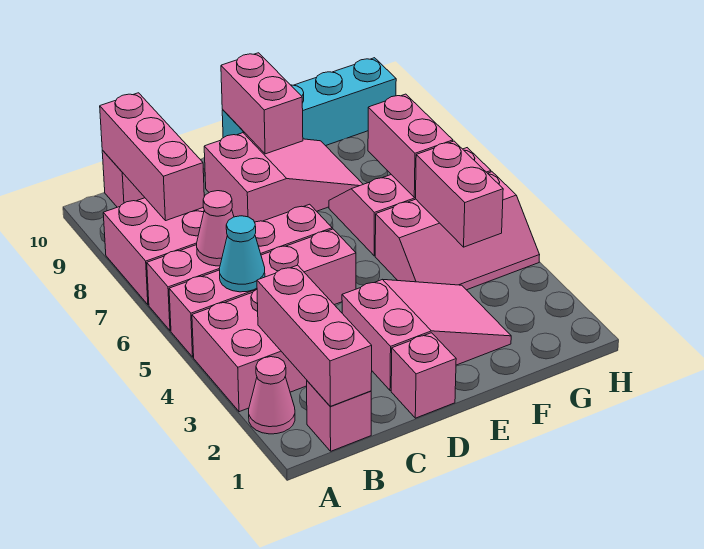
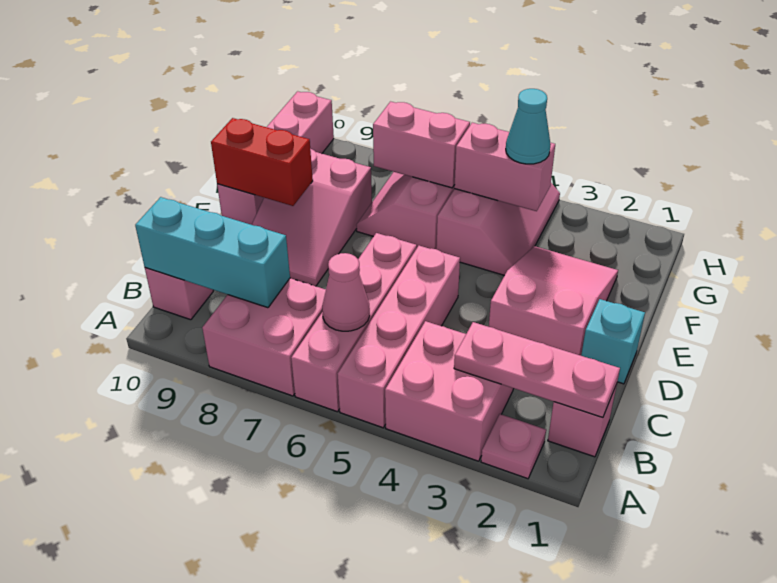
pink cone A2 level 1 -> pink plate A2 level 1
pink brick B1:B3 level 2 -> pink plate B1:B3 level 2
cyan cone B5 level 2 -> cyan cone G4 level 3
pink brick B8:B10 level 2 -> cyan brick B8:B10 level 2
pink brick D1 level 1 -> cyan brick D1 level 1
pink slope D8:F9 level 1 top D -> pink slope D8:F9 level 1 top F
pink brick E9:E10 level 2 -> red brick E9:E10 level 2
cyan brick E10:H10 level 1 -> pink brick E10:H10 level 1

